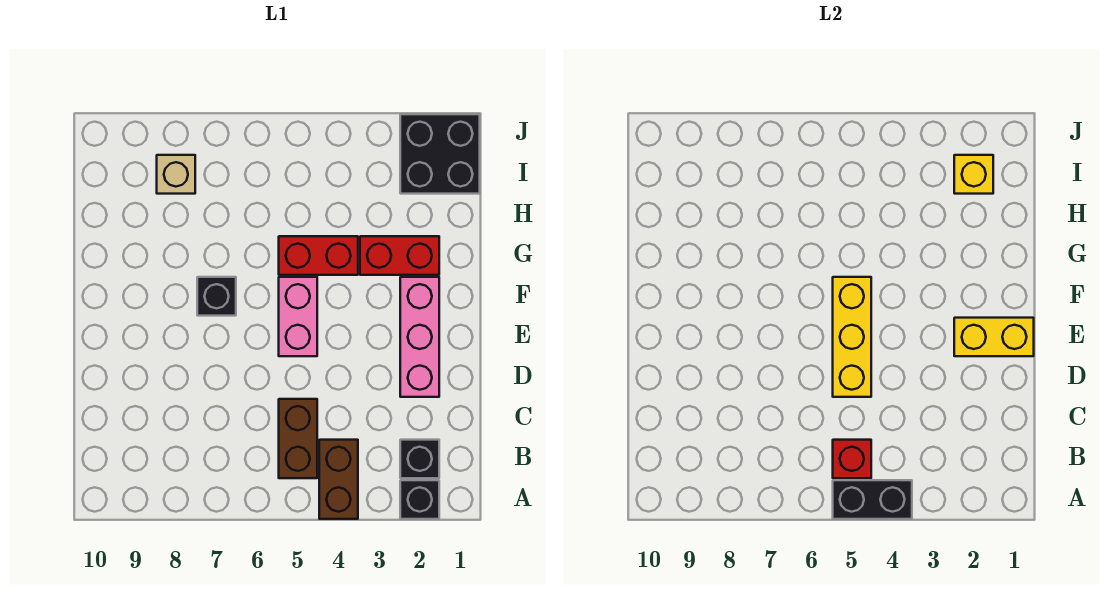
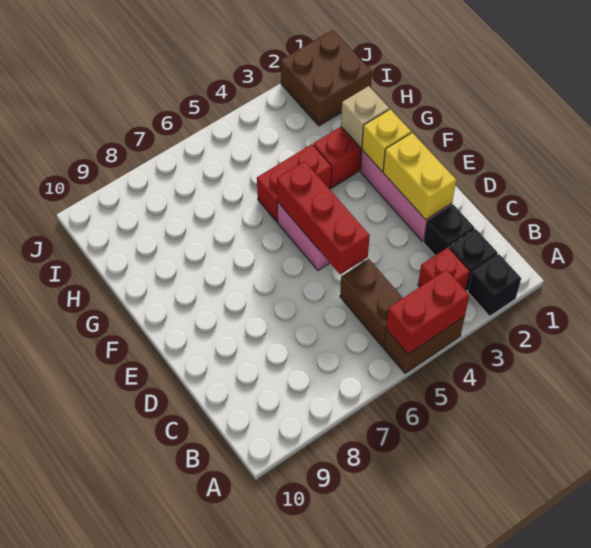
brown brick A4:B4 level 1 -> brown brick A4:A5 level 1
black brick A4:A5 level 2 -> red brick A4:A5 level 2
red brick B5 level 2 -> red brick B3 level 1
yellow brick D5:F5 level 2 -> red brick D5:F5 level 2
yellow brick E1:E2 level 2 -> yellow brick D2:E2 level 2
black brick F7 level 1 -> black brick C2 level 1
black brick I1:J2 level 1 -> brown brick I1:J2 level 1
yellow brick I2 level 2 -> yellow brick F2 level 2
tan brick I8 level 1 -> tan brick G2 level 2

